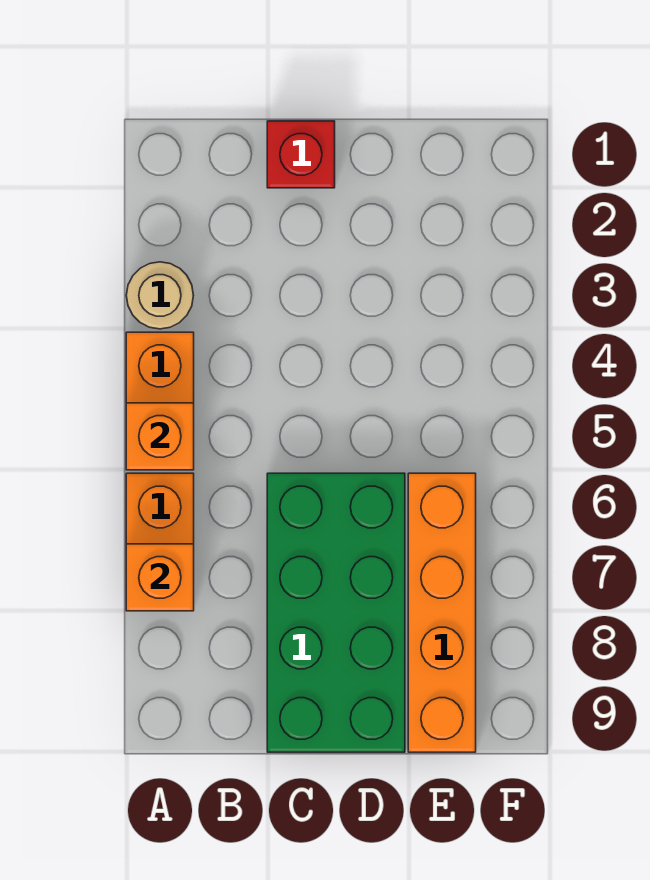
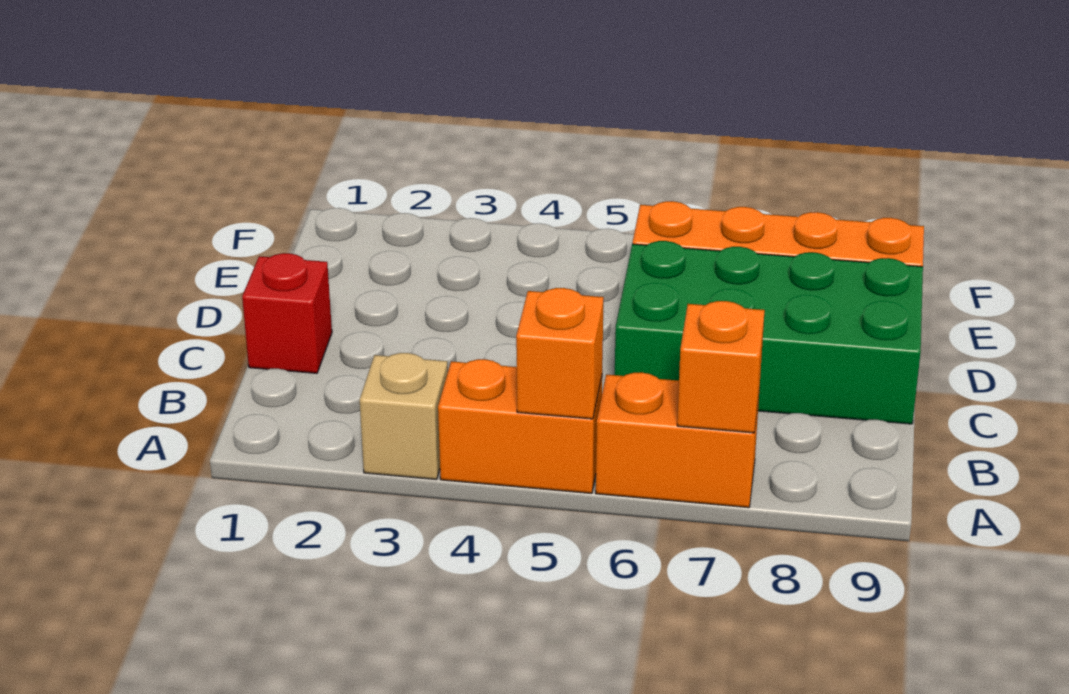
tan round brick A3 level 1 -> tan brick A3 level 1

